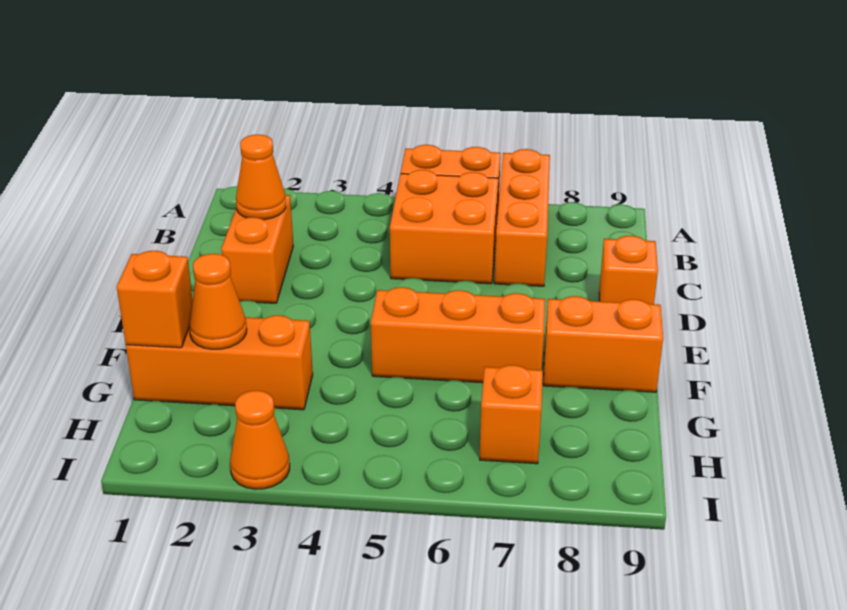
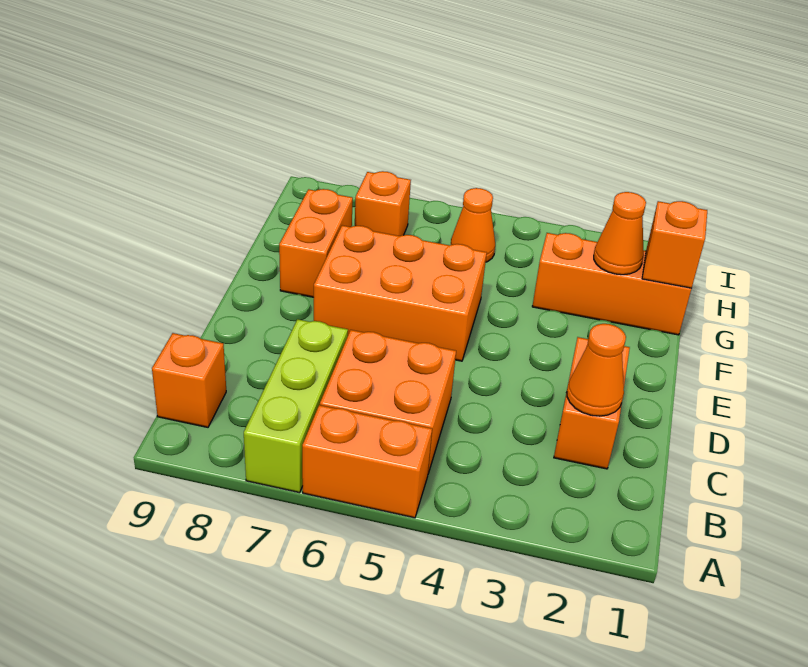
orange brick A7:C7 level 1 -> lime brick A7:C7 level 1
orange brick D9 level 1 -> orange brick B9 level 1
orange brick F5:F7 level 1 -> orange brick E5:F7 level 1
orange brick F8:F9 level 1 -> orange brick F8:G8 level 1
orange cone I3 level 1 -> orange cone H5 level 1

